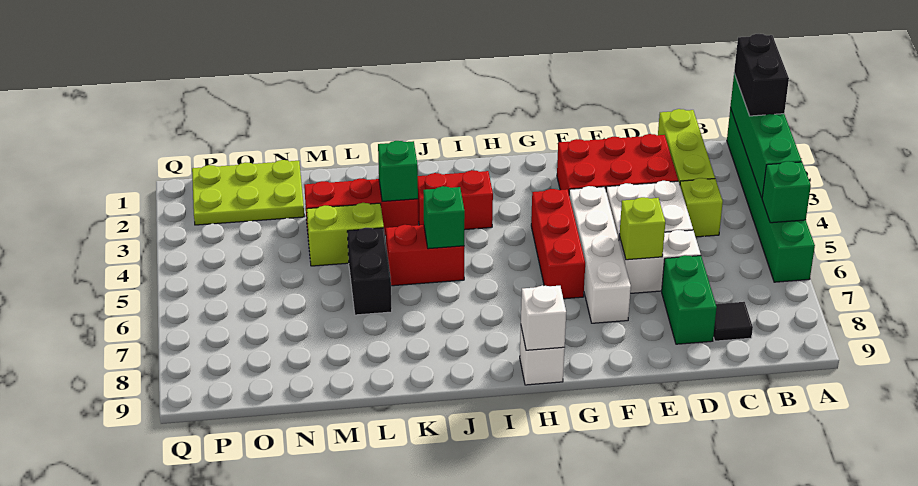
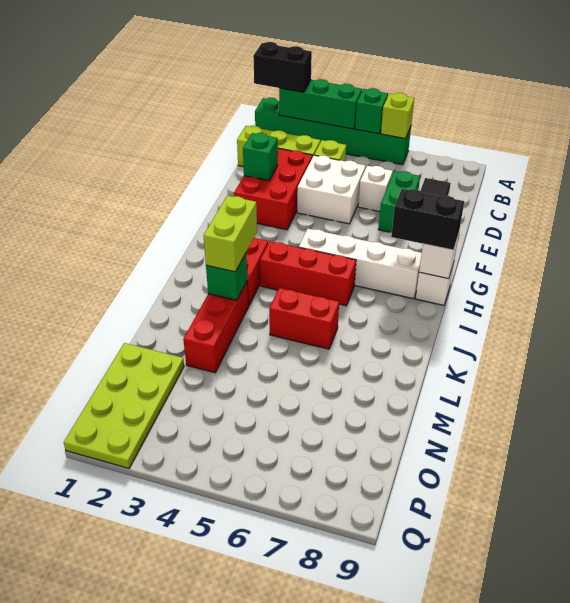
green brick A1:A4 level 2 -> green brick A2:A4 level 2
white brick D6:E6 level 1 -> white brick D6 level 1
green brick D7:D8 level 1 -> green brick D7:E7 level 1
lime brick E6 level 2 -> lime brick A6 level 2
white brick F4:F7 level 1 -> white brick H5:H8 level 1
red brick G4:G6 level 1 -> red brick I4:I6 level 1
red brick J5:K5 level 1 -> red brick K5:K6 level 1
green brick J5 level 2 -> green brick E2 level 2
lime brick L4:M4 level 1 -> lime brick J3:K3 level 3
black brick L5:L6 level 1 -> black brick H8:H9 level 3
lime plate N1:P2 level 1 -> lime plate N1:Q2 level 1

